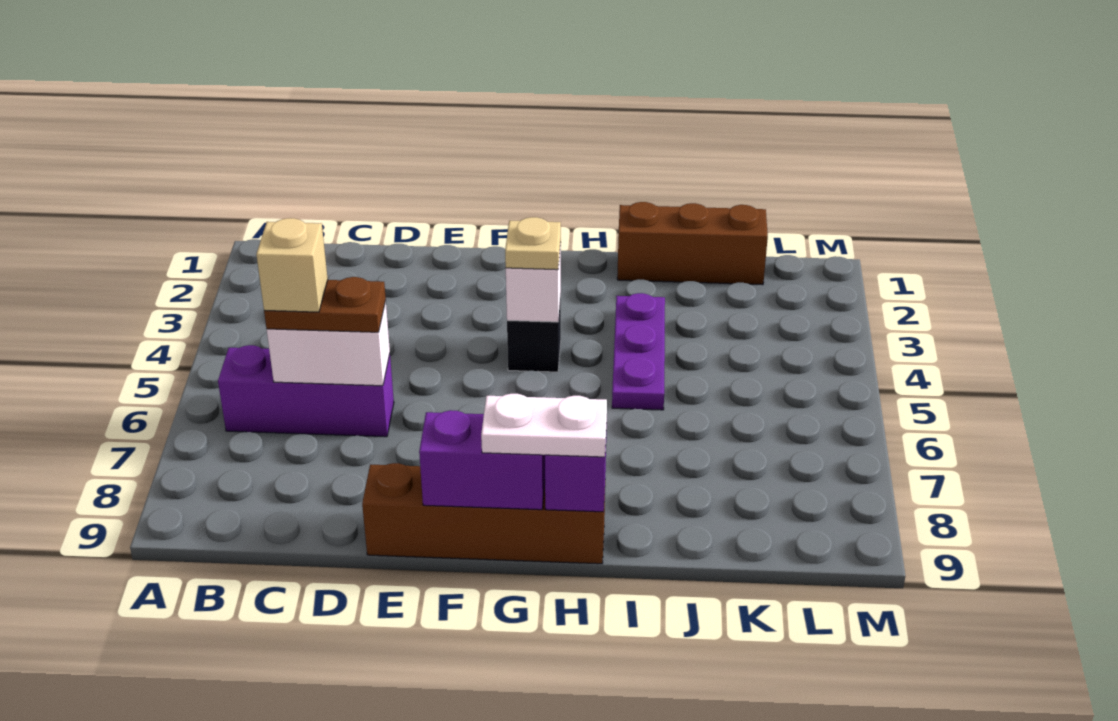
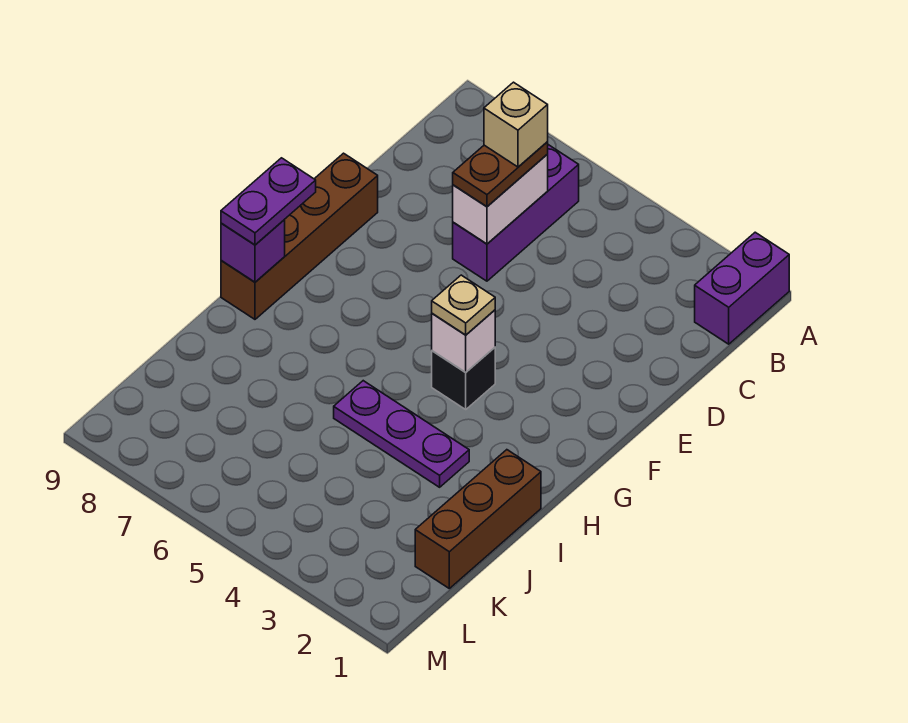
purple brick F9:G9 level 2 -> purple brick A1:B1 level 1
white plate G9:H9 level 3 -> purple plate G9:H9 level 3

